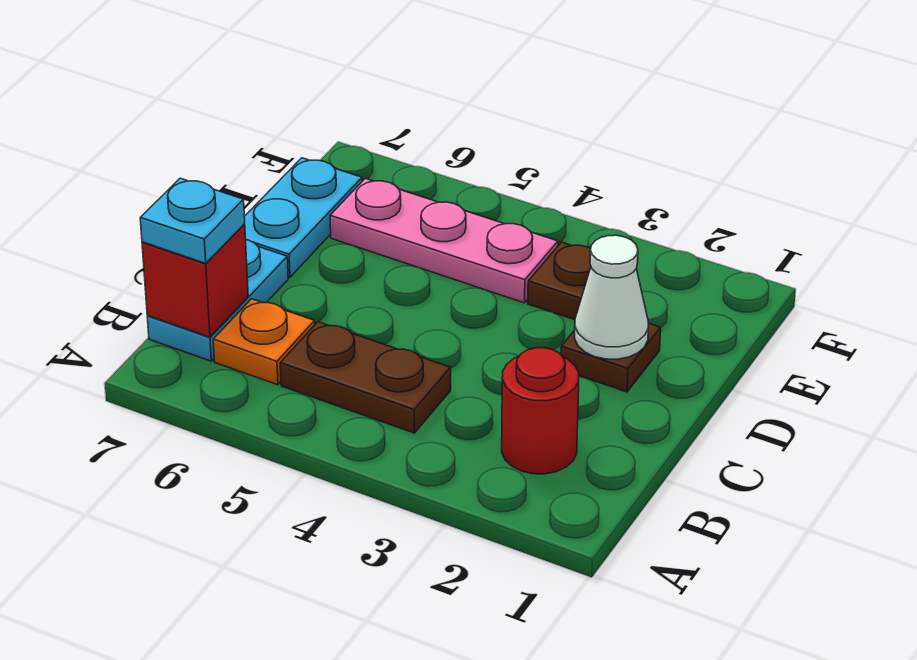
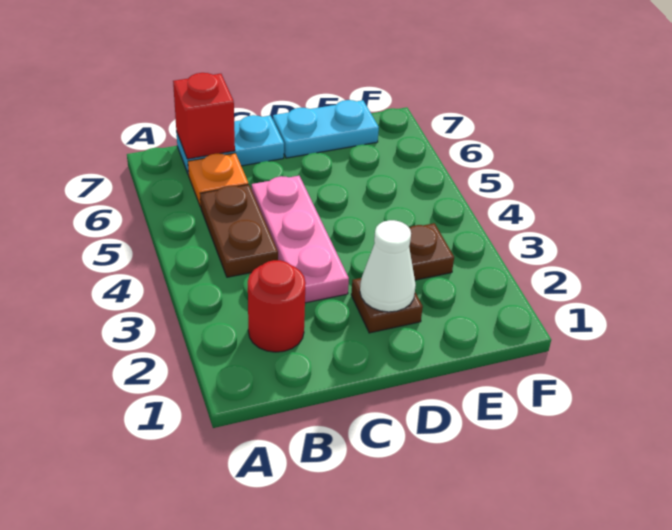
cyan plate B7 level 3 -> none
pink plate E4:E6 level 1 -> pink plate C3:C5 level 1

